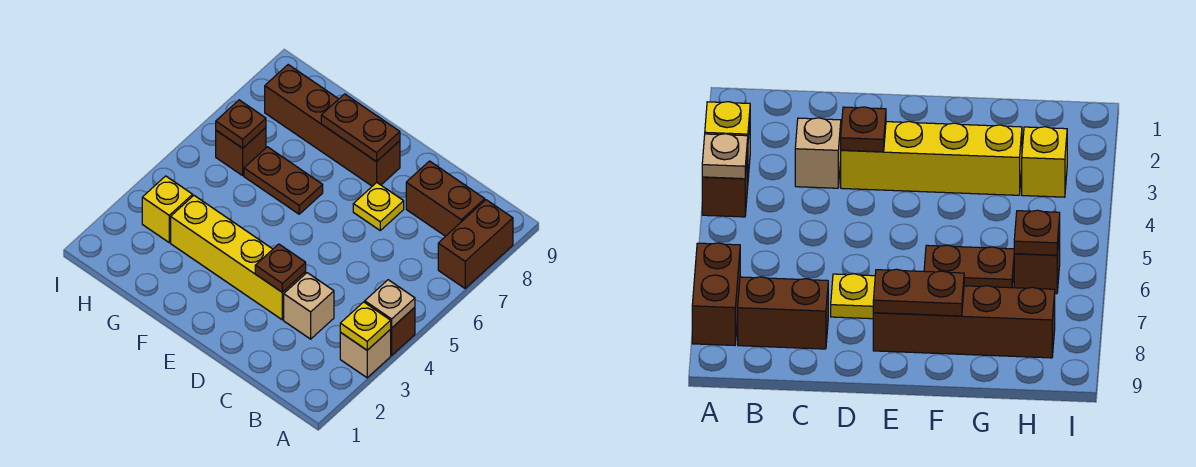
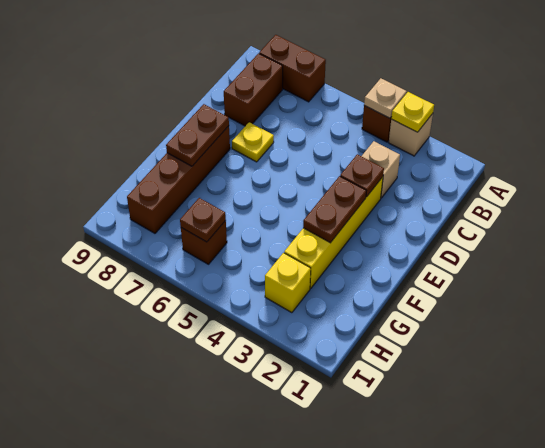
brown plate F6:G6 level 1 -> brown plate E3:F3 level 2

